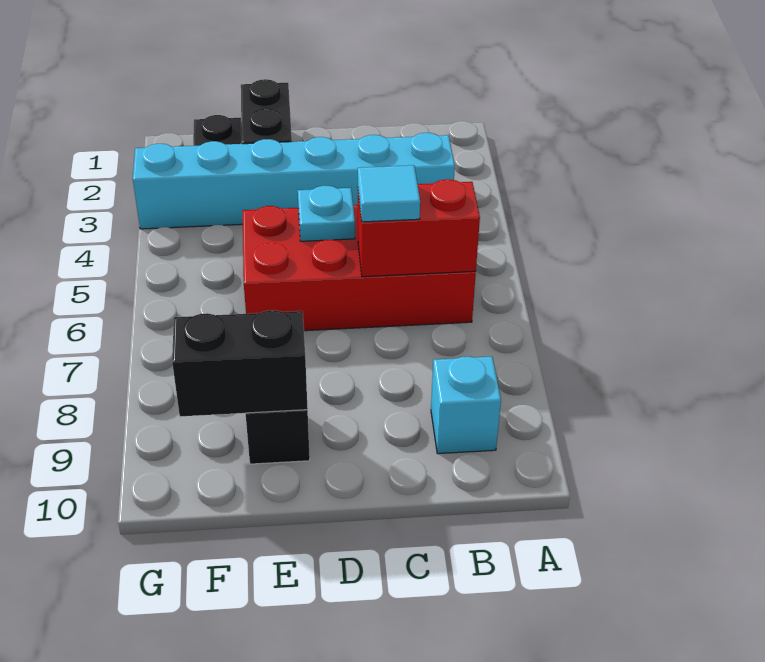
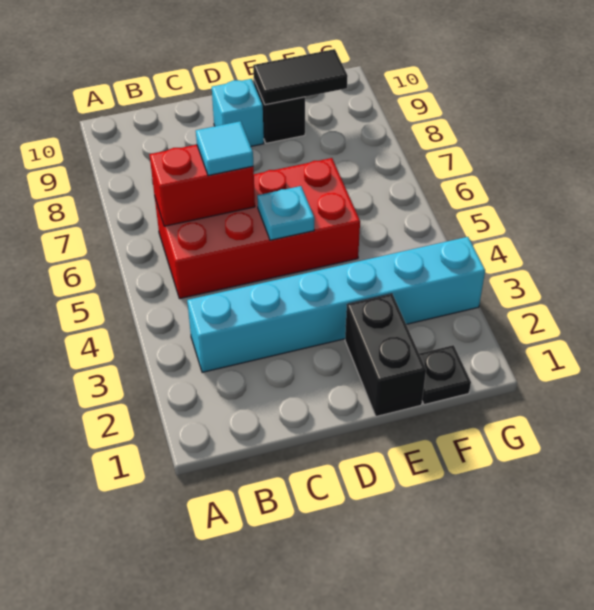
cyan brick B9 level 1 -> cyan brick D9 level 1
black brick E9:F9 level 2 -> black tile E9:F9 level 2

